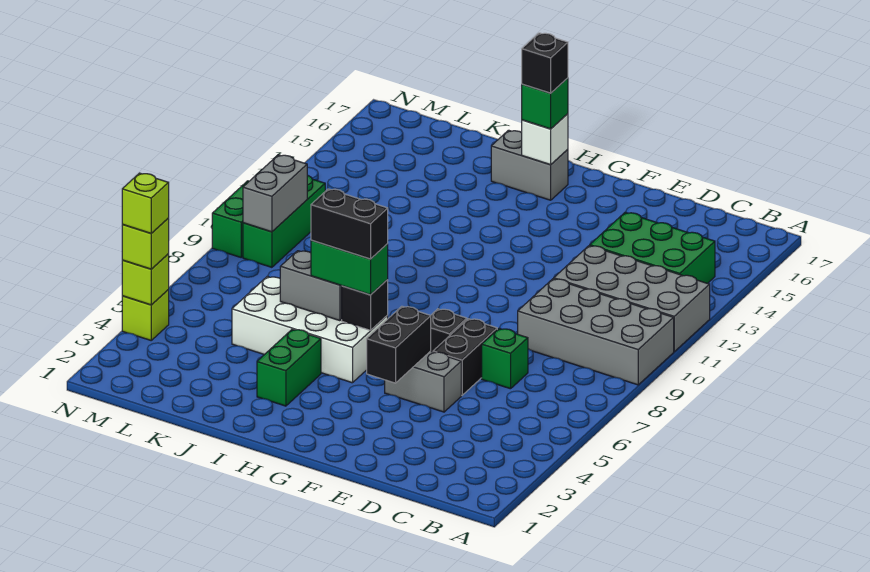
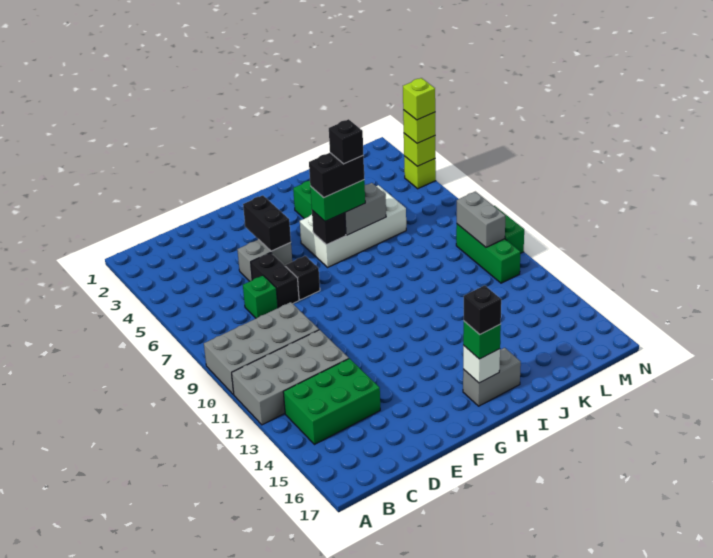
none -> black brick I6 level 5

